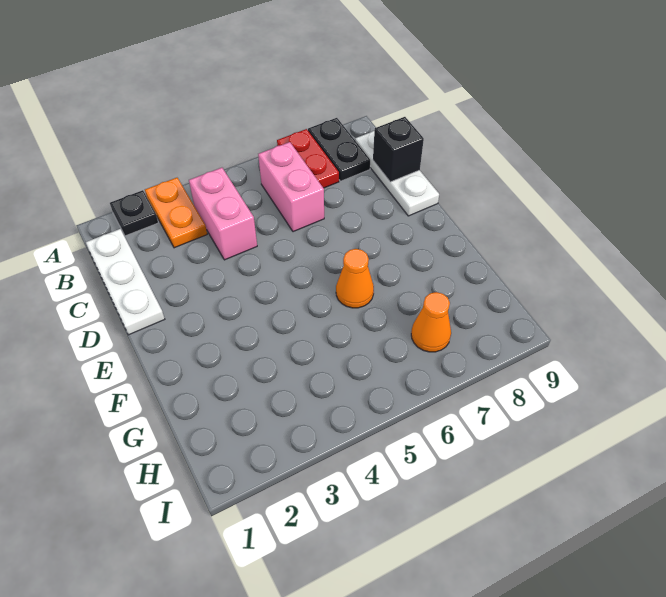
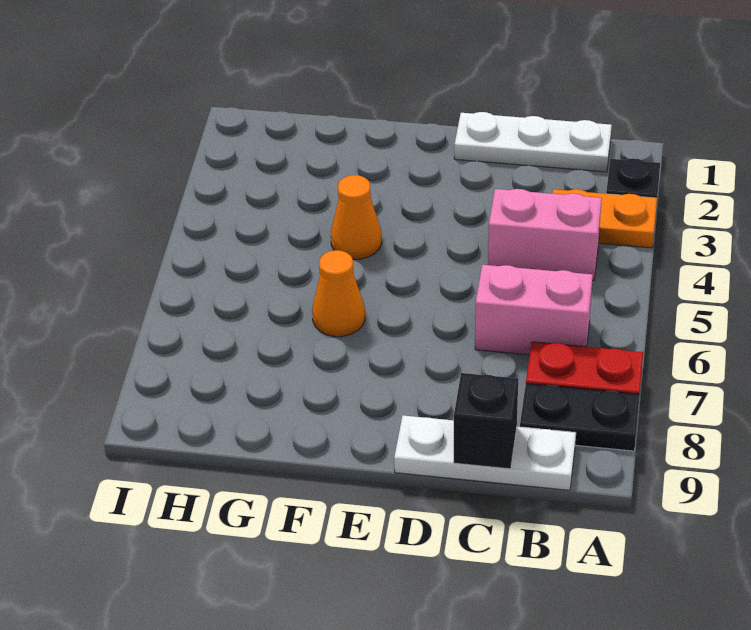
orange cone H7 level 1 -> orange cone F4 level 1

